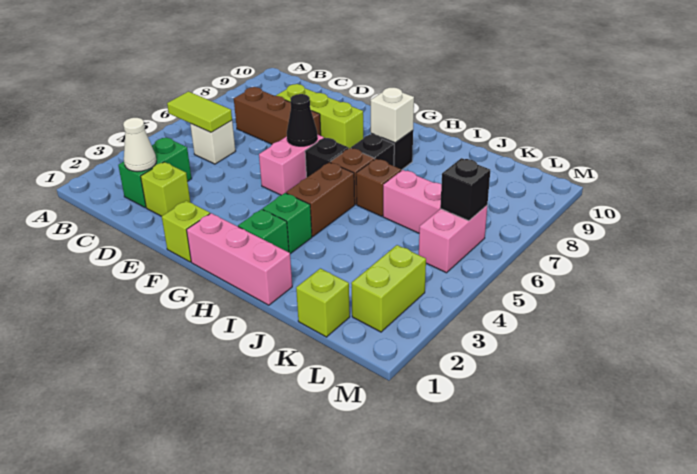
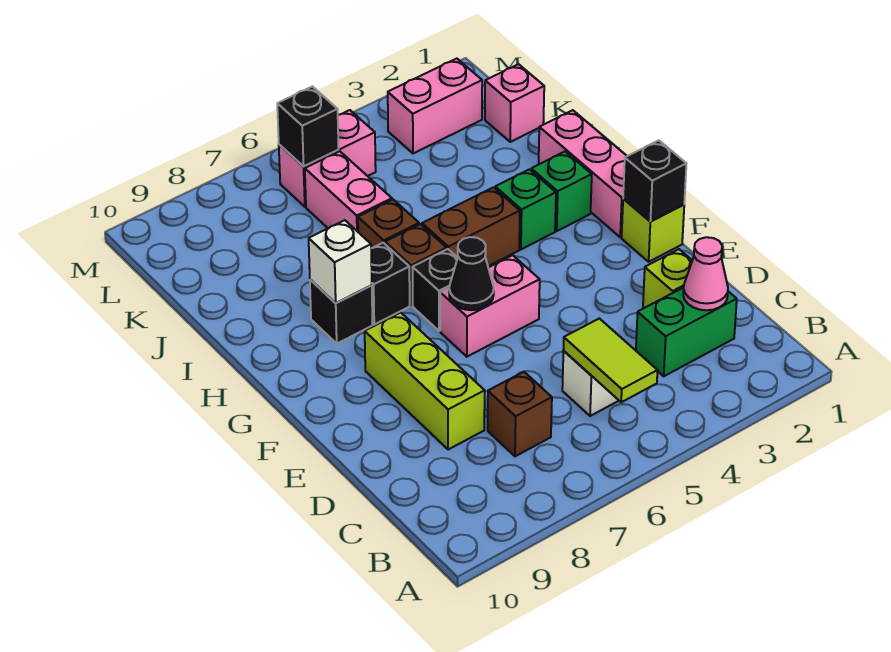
white cone C2 level 2 -> pink cone C2 level 2
brown brick C7:E7 level 1 -> brown brick C7 level 1
none -> black brick F1 level 2
lime brick K1 level 1 -> pink brick K1 level 1
lime brick L2:L3 level 1 -> pink brick L2:L3 level 1

